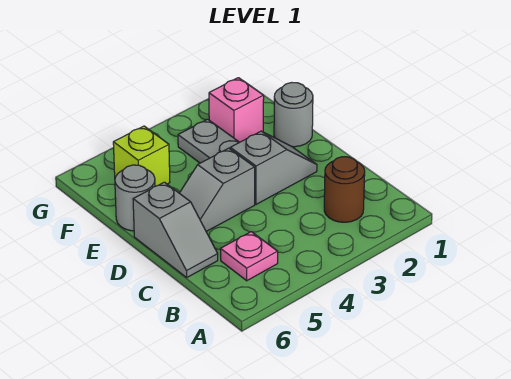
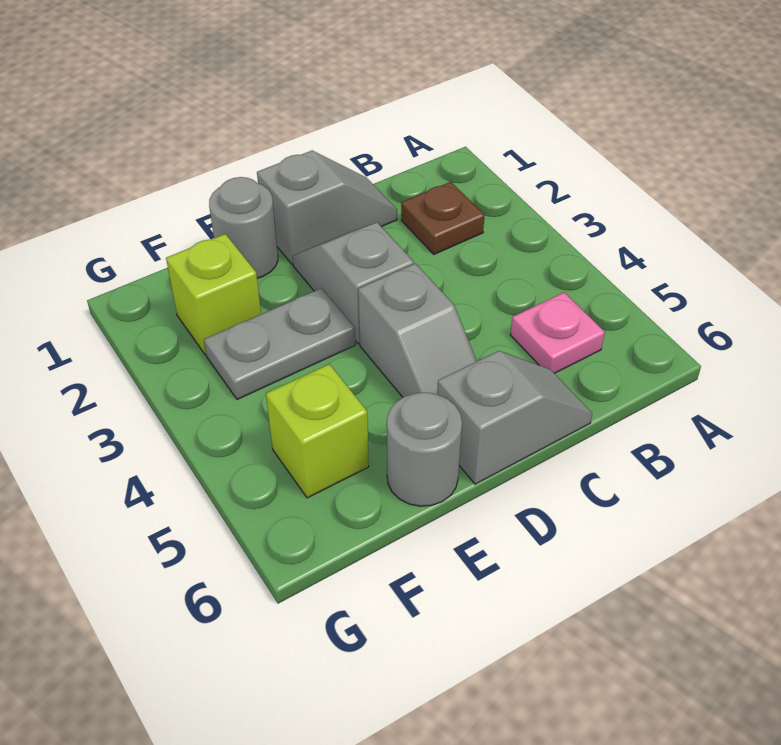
brown round brick B2 level 1 -> brown plate B2 level 1
none -> grey slope C1:D1 level 1 top D
pink brick F2 level 1 -> lime brick F2 level 1

